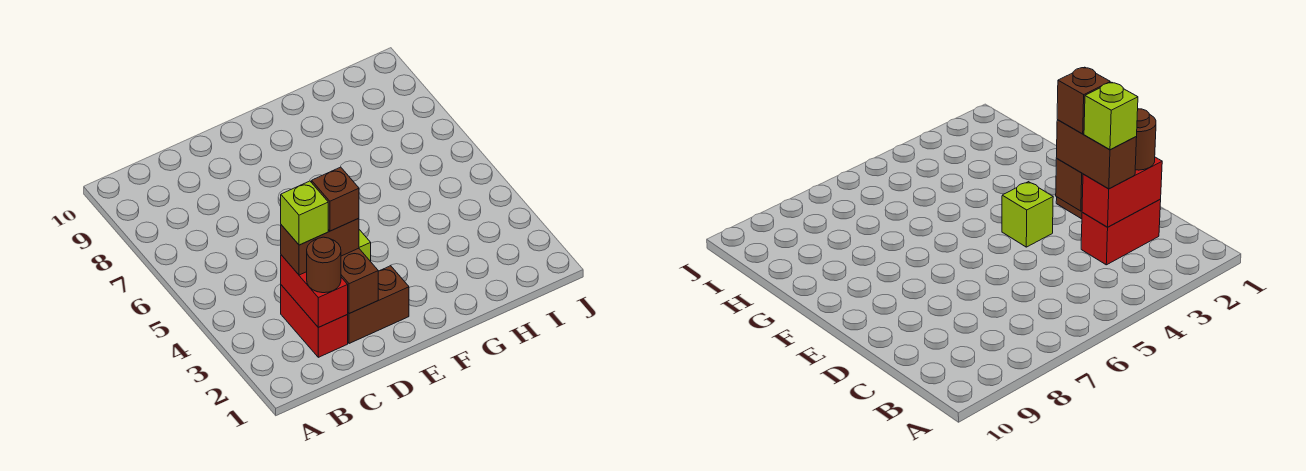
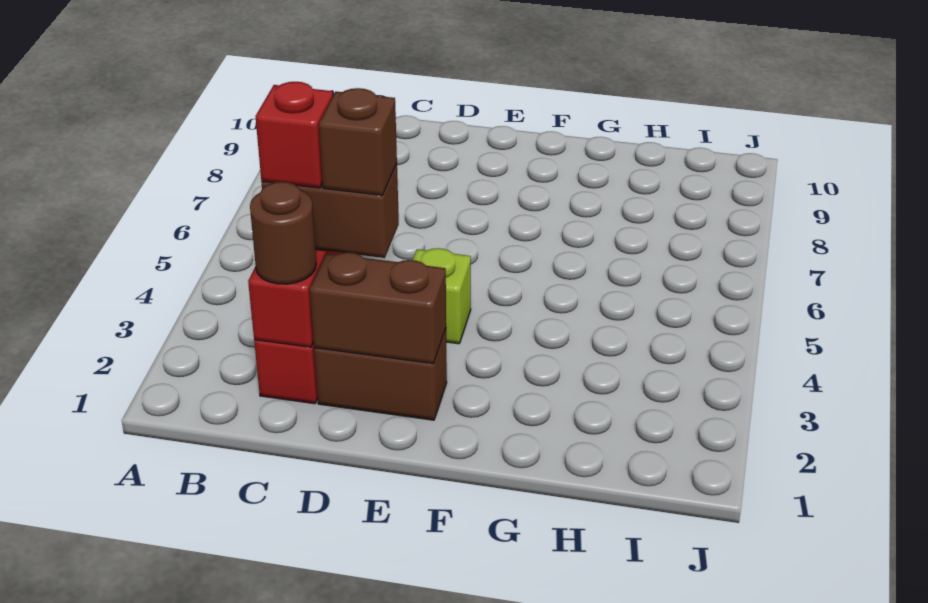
lime brick C3 level 4 -> red brick C3 level 4
brown brick D2:D3 level 2 -> brown brick D2:E2 level 2

